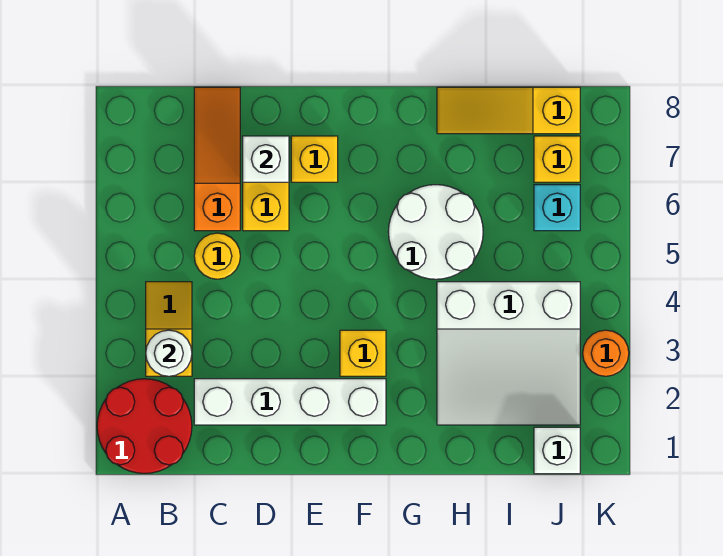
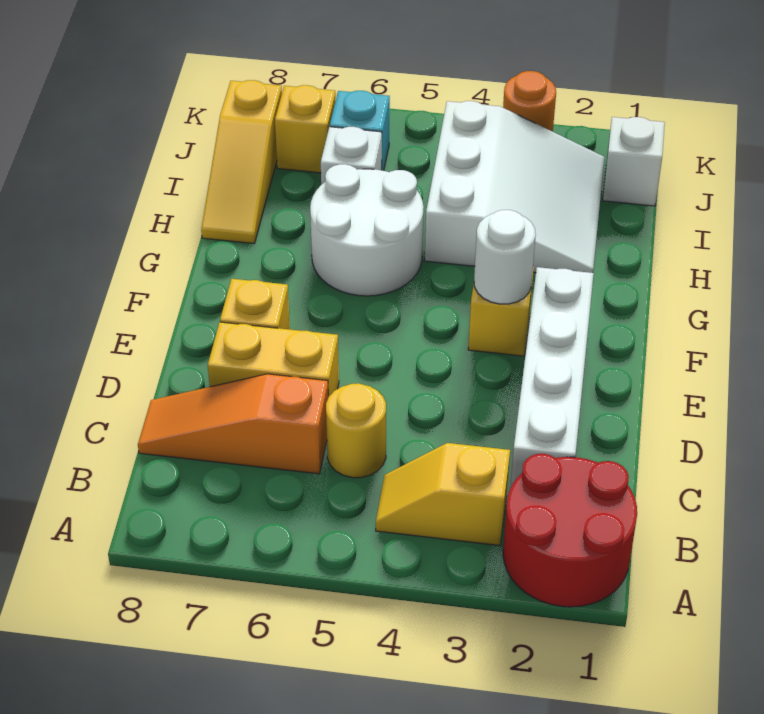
white round brick B3 level 2 -> white round brick F3 level 2
white brick D7 level 2 -> white brick I6 level 1

